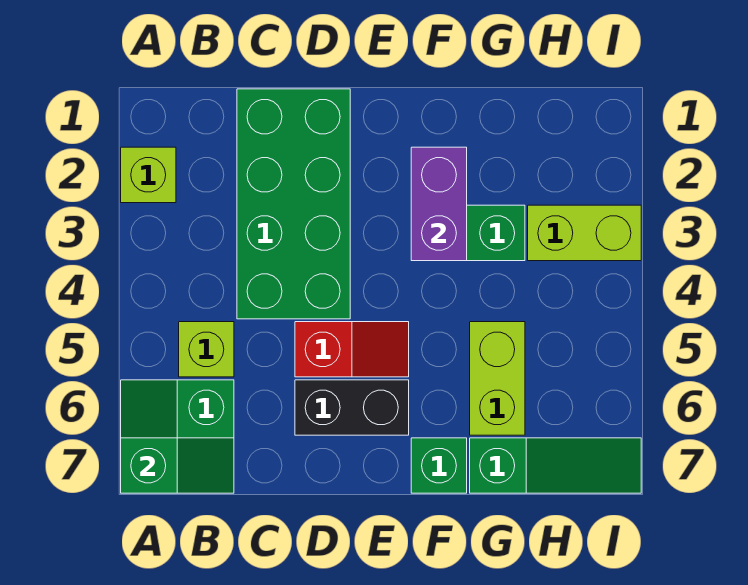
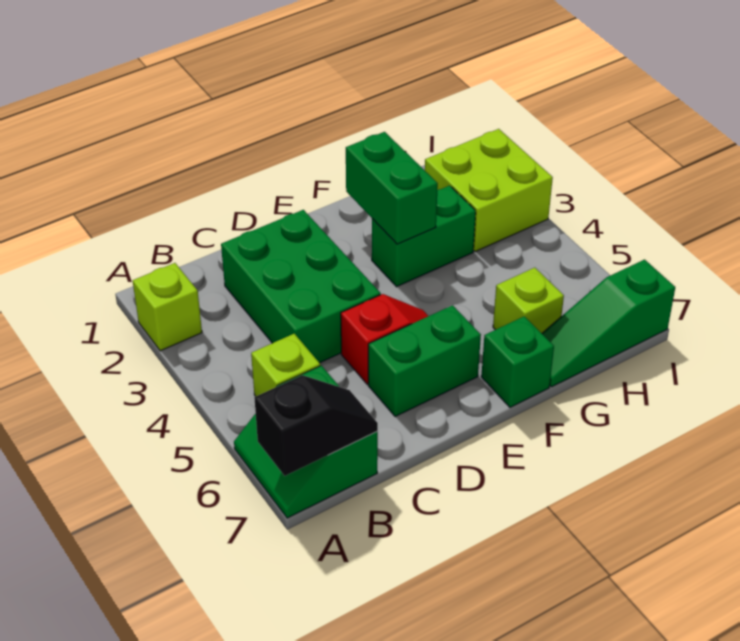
green slope A7:B7 level 2 top A -> black slope A7:B7 level 2 top A
green brick C1:D4 level 1 -> green brick C2:D4 level 1
black brick D6:E6 level 1 -> green brick D6:E6 level 1
purple brick F2:F3 level 2 -> green brick F2:F3 level 2
lime brick G5:G6 level 1 -> lime brick G6 level 1
green slope G7:I7 level 1 top G -> green slope G7:I7 level 1 top I
lime brick H3:I3 level 1 -> lime brick H2:I3 level 1

